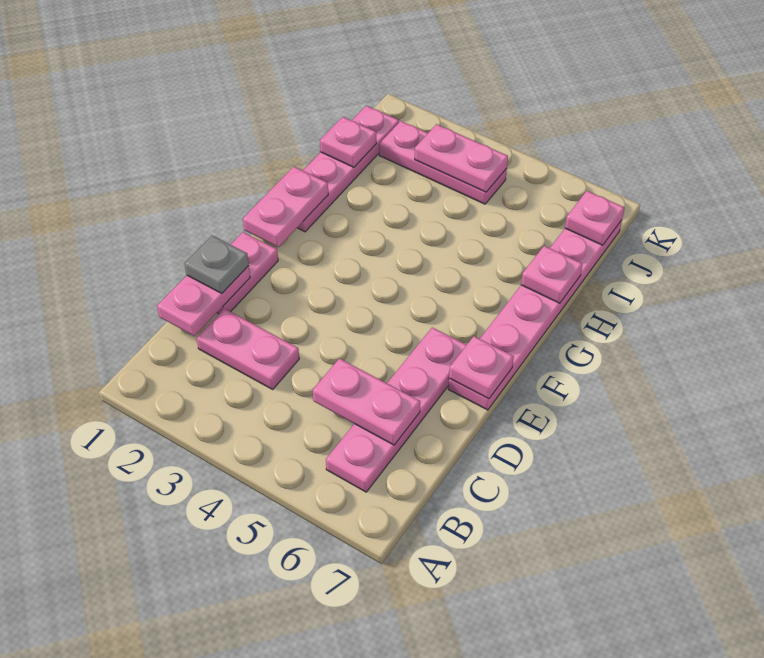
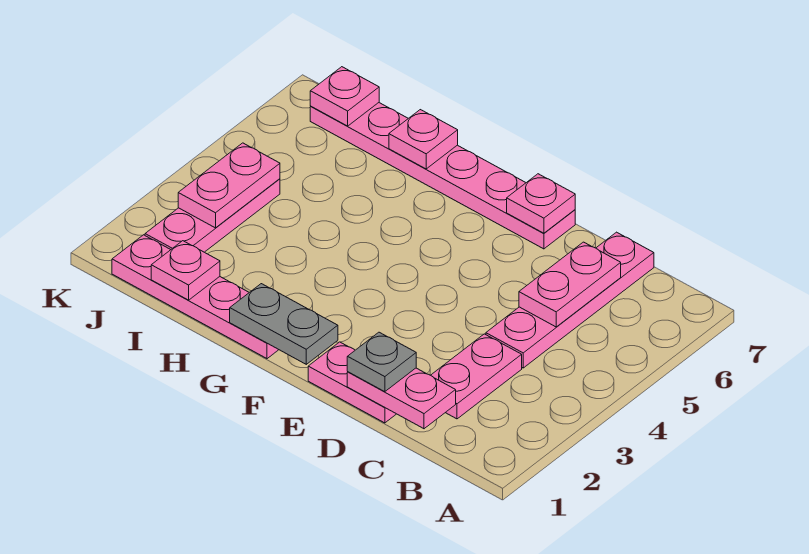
pink plate B6:E6 level 1 -> pink plate C4:C7 level 1
pink plate F1:G1 level 2 -> grey plate F1:G1 level 2

